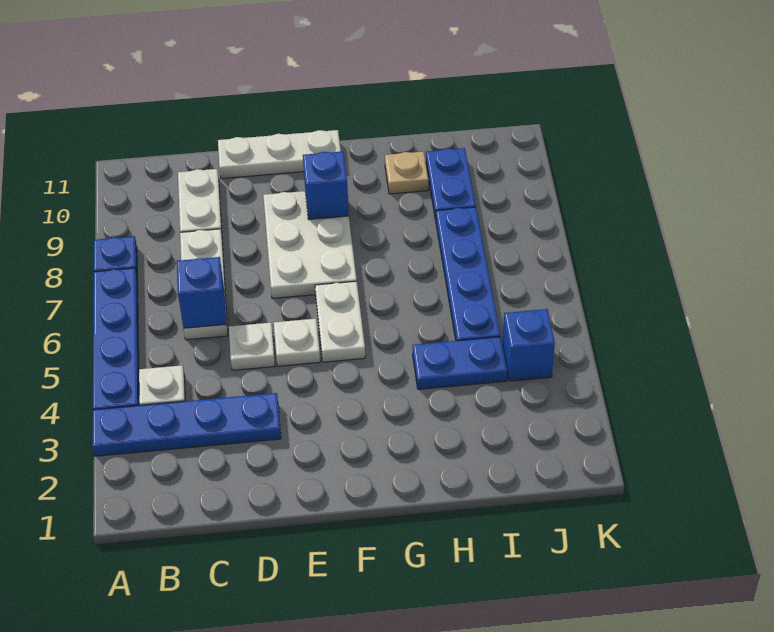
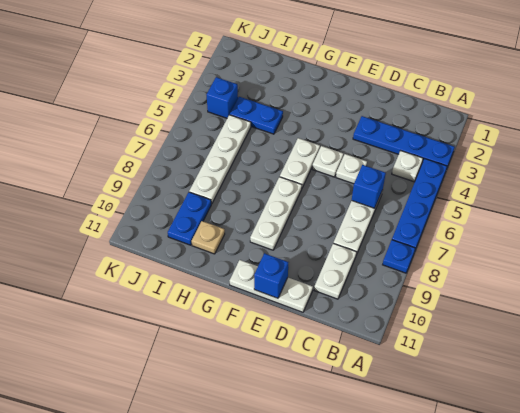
white plate E7:F9 level 1 -> white plate F7:F9 level 1
blue brick F9 level 2 -> blue brick E11 level 2
blue plate I5:I8 level 1 -> white plate I5:I8 level 1

